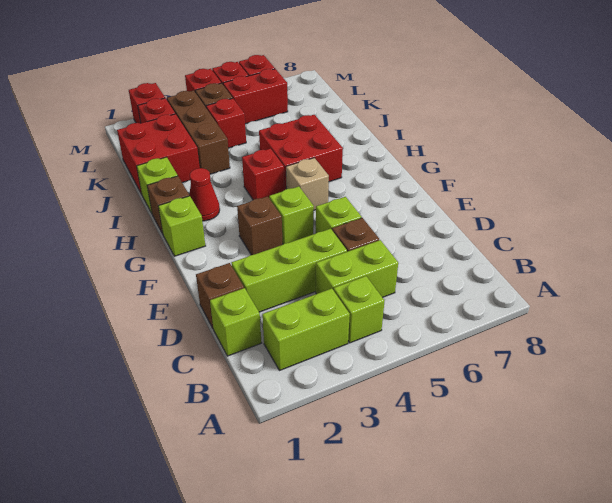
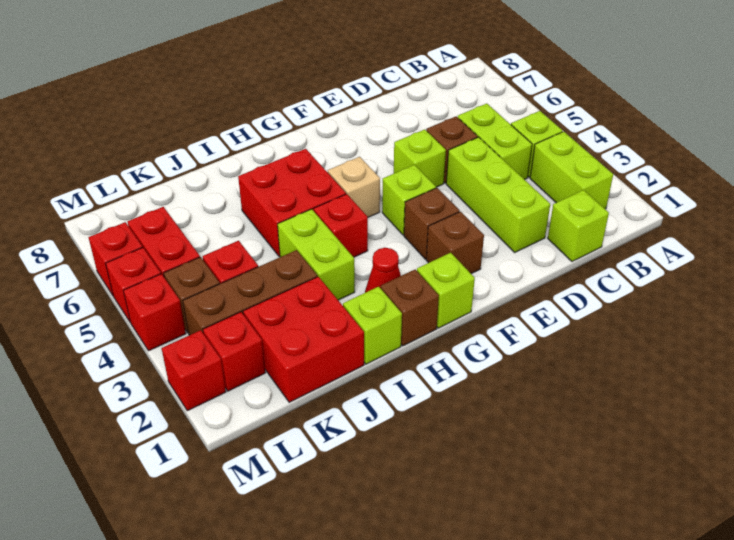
brown brick D1 level 1 -> brown brick F2 level 1
none -> lime brick I3:I4 level 1

